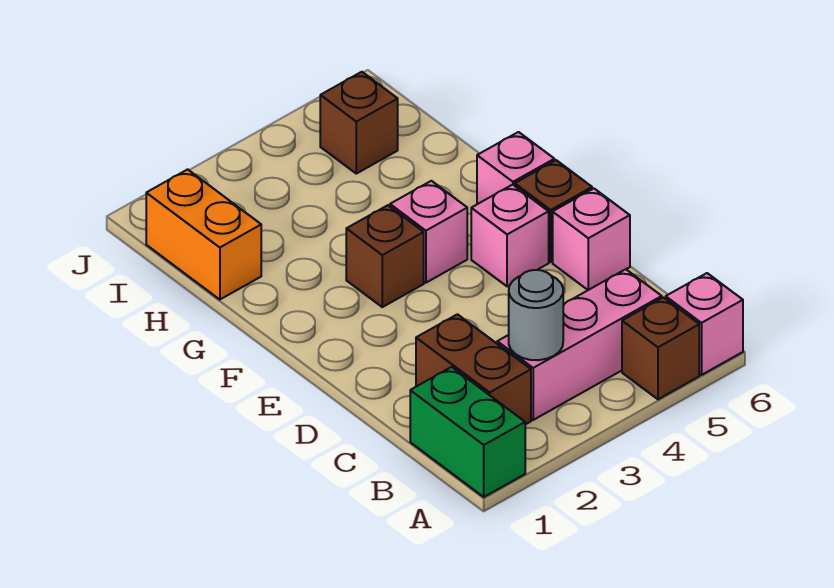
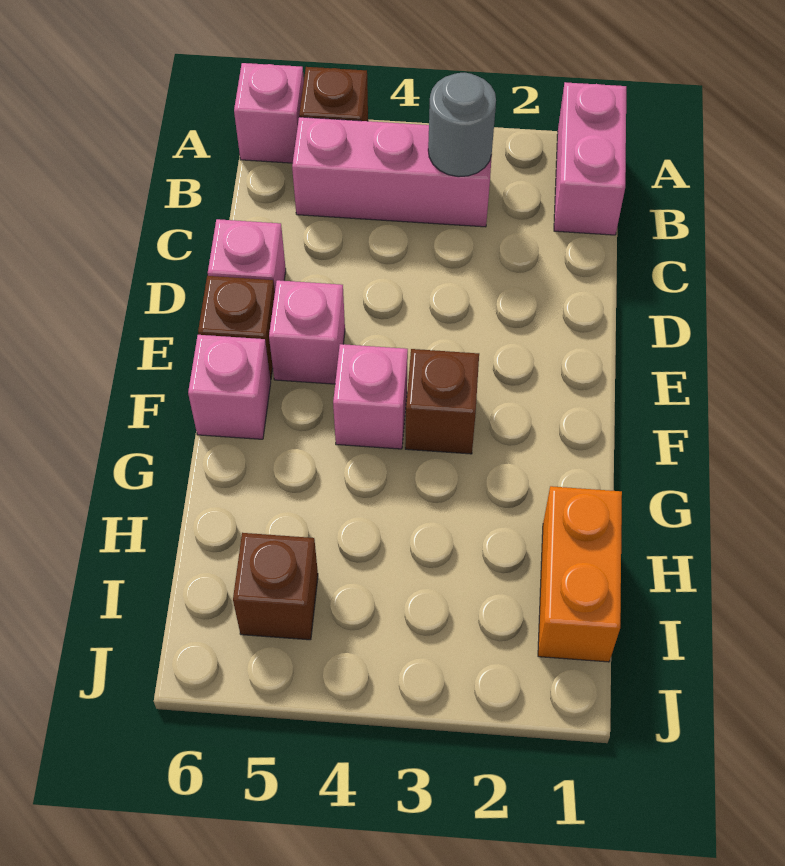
green brick A1:B1 level 1 -> pink brick A1:B1 level 1
brown brick B2:C2 level 1 -> none

